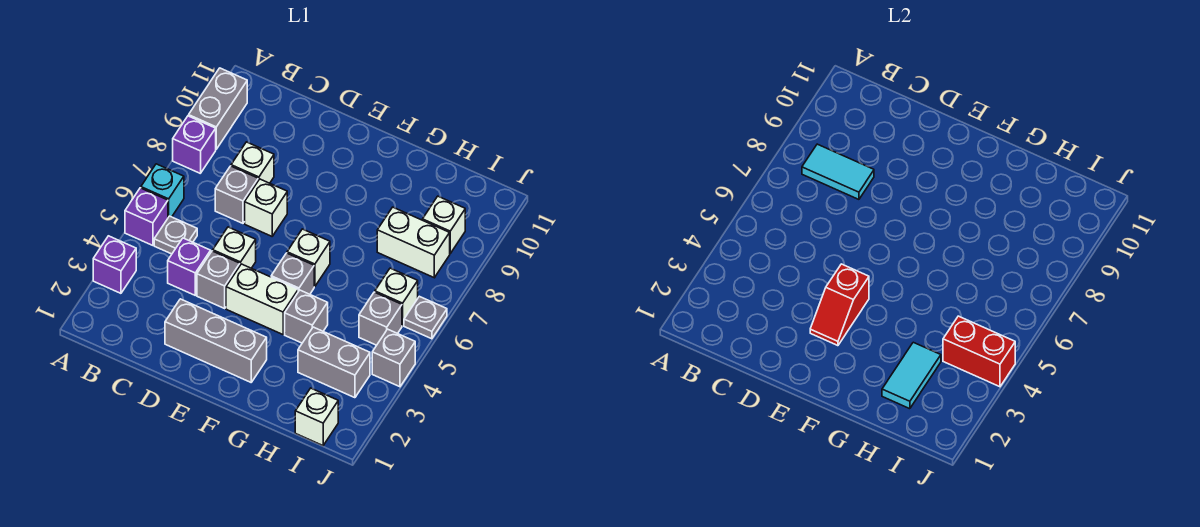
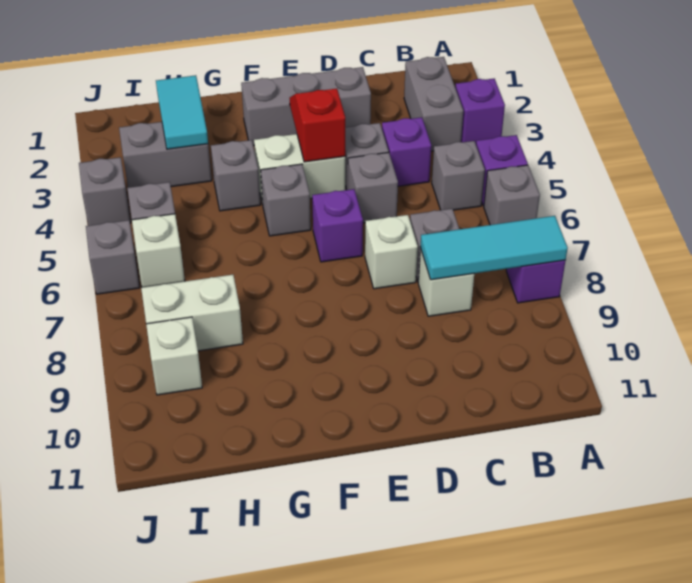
cyan brick A6 level 1 -> grey brick A6 level 1
grey brick A9:A10 level 1 -> grey brick B2:B3 level 1
grey plate B5 level 1 -> grey brick B5 level 1
cyan tile B8:C8 level 2 -> cyan tile A8:C8 level 2
white brick D5 level 1 -> grey brick D5 level 1
none -> purple brick E6 level 1
white brick F6 level 1 -> none
white brick I1 level 1 -> none
red brick I4:J4 level 2 -> none
grey plate J6 level 1 -> grey brick J6 level 1

